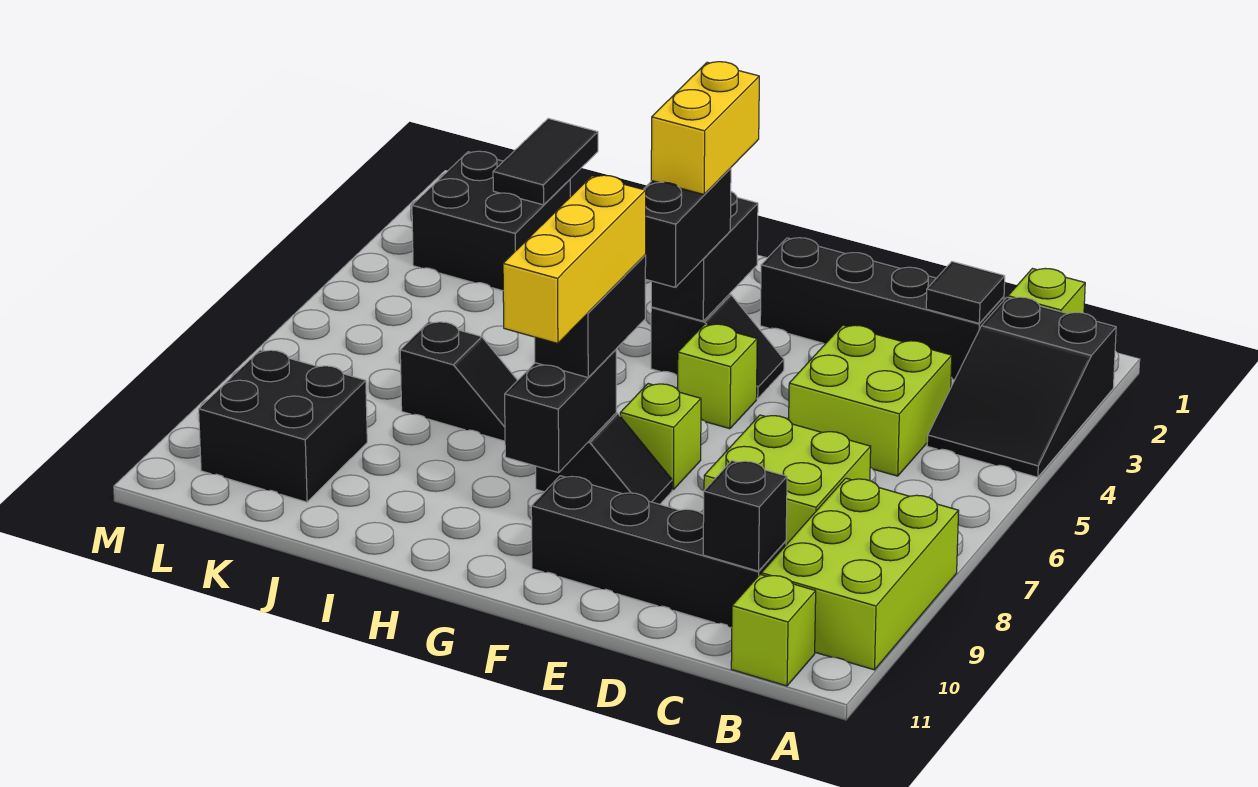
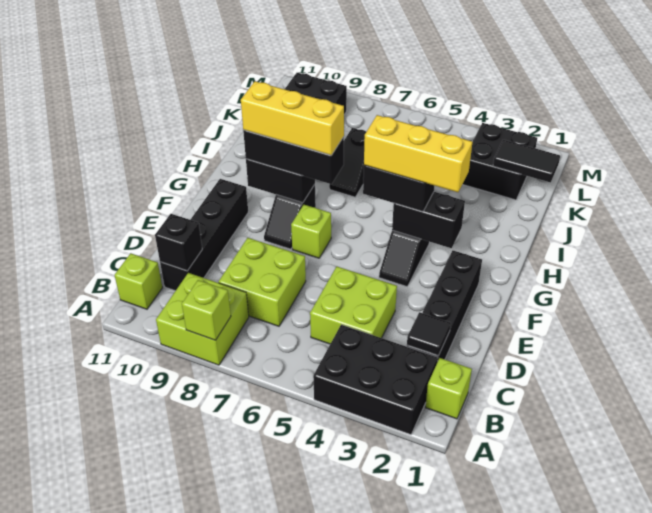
black slope A2:B4 level 1 top 2 -> black brick A2:B4 level 1
lime brick A8:B10 level 1 -> lime brick A8:B9 level 1
lime brick F5 level 1 -> lime brick A8 level 2
yellow brick G3:G4 level 4 -> yellow brick G3:G5 level 4
black brick G7:G8 level 3 -> black brick G7:G9 level 3

